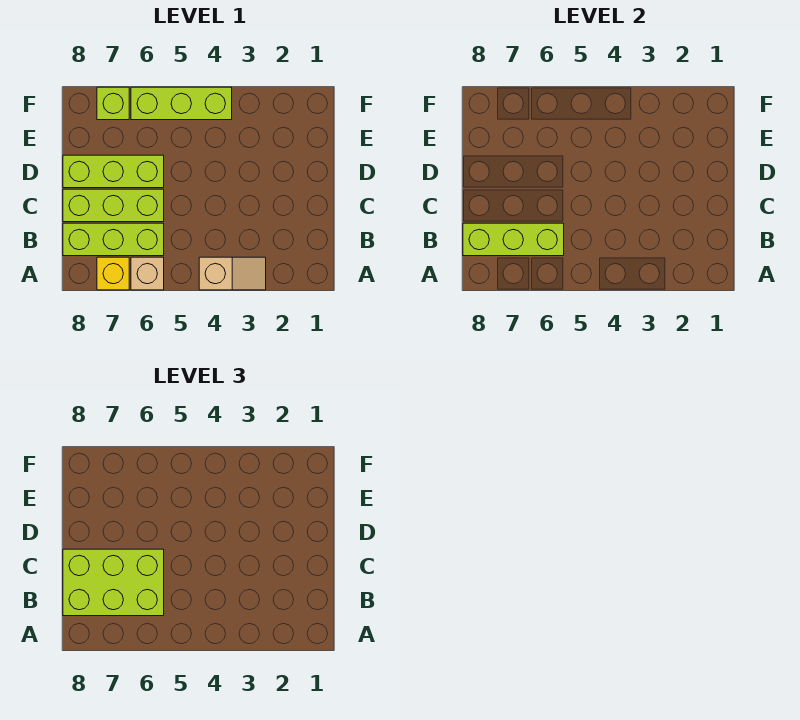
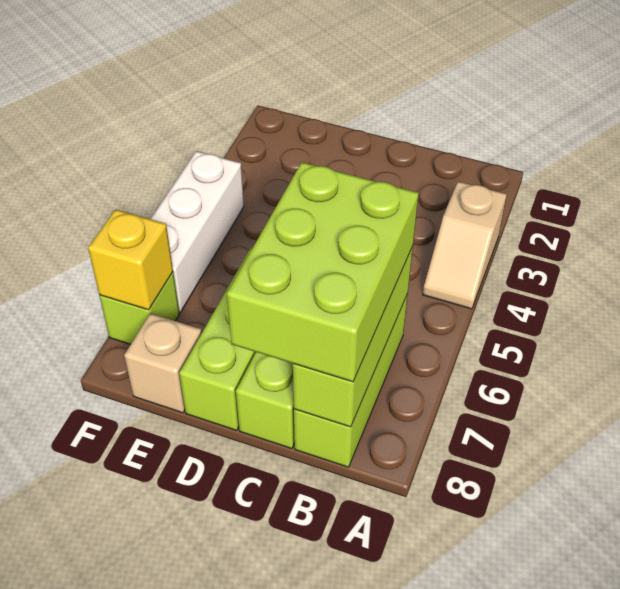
tan slope A3:A4 level 1 top 4 -> tan slope A3:A4 level 1 top 3
tan brick A6 level 1 -> tan brick E8 level 1
yellow brick A7 level 1 -> yellow brick F7 level 2
lime brick F4:F6 level 1 -> white brick F4:F6 level 1

